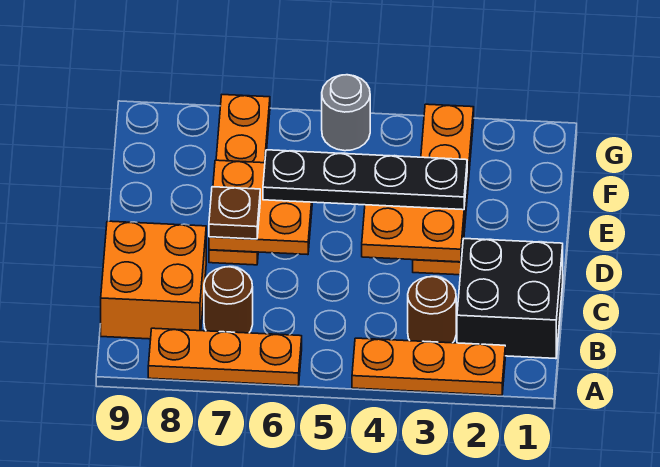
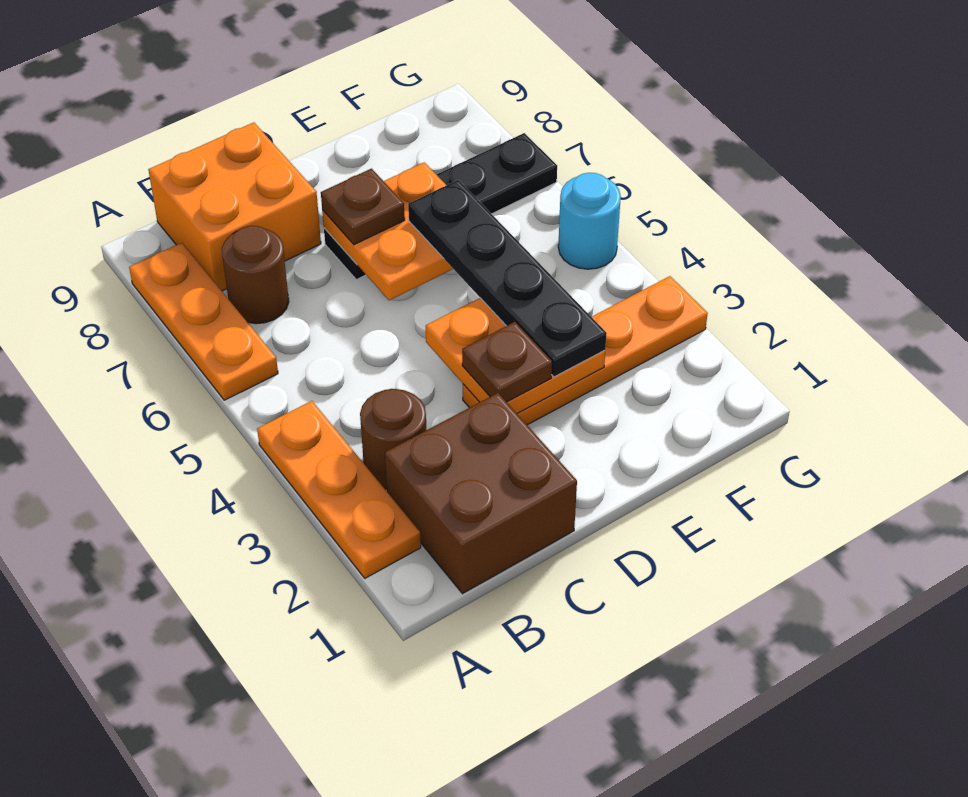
black brick B1:C2 level 1 -> brown brick B1:C2 level 1
none -> brown plate D3 level 3
orange plate D7:G7 level 1 -> black plate D7:G7 level 1
grey round brick G5 level 1 -> cyan round brick G5 level 1

